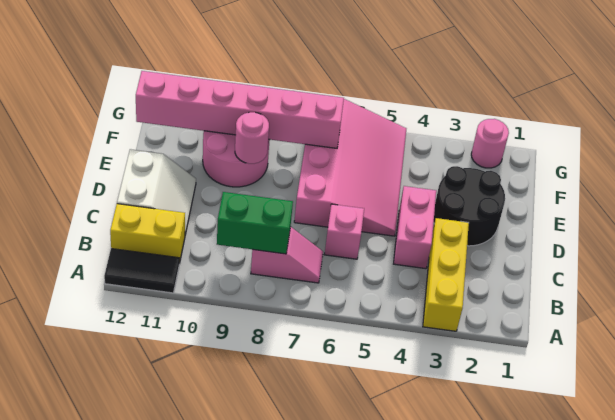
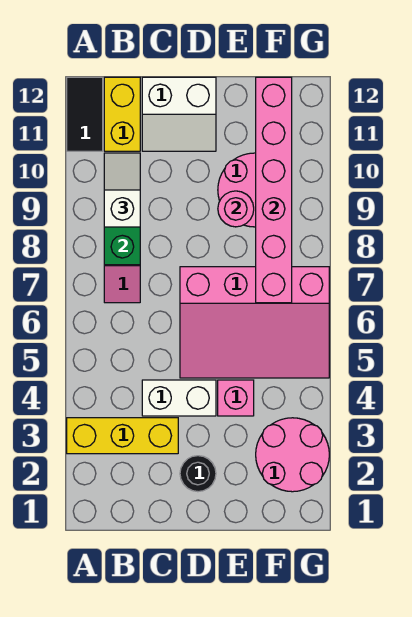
none -> white slope B9:B10 level 3 top 9
pink brick C4:D4 level 1 -> white brick C4:D4 level 1
pink brick C6 level 1 -> pink brick E4 level 1
black round brick D2:E3 level 1 -> black round brick D2 level 1
pink round brick G2 level 1 -> pink round brick F2:G3 level 1

